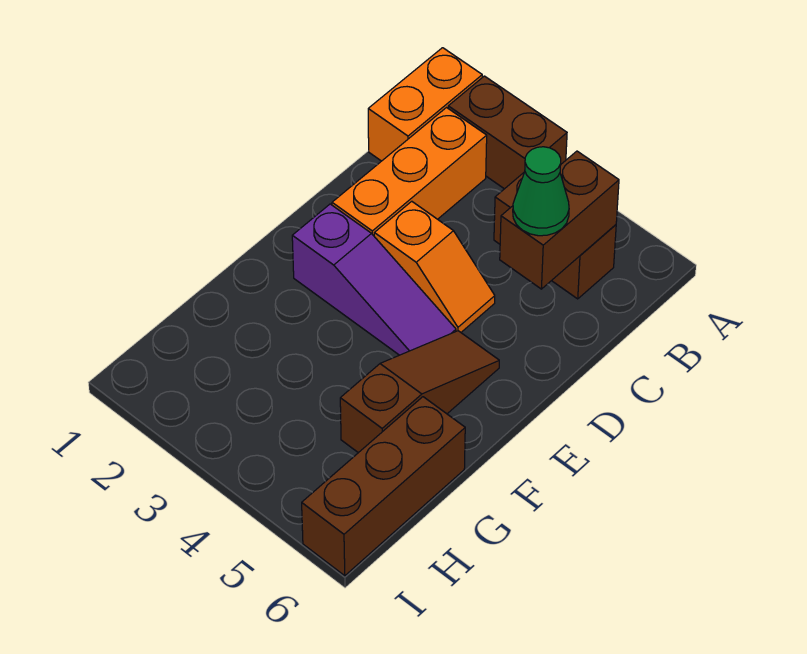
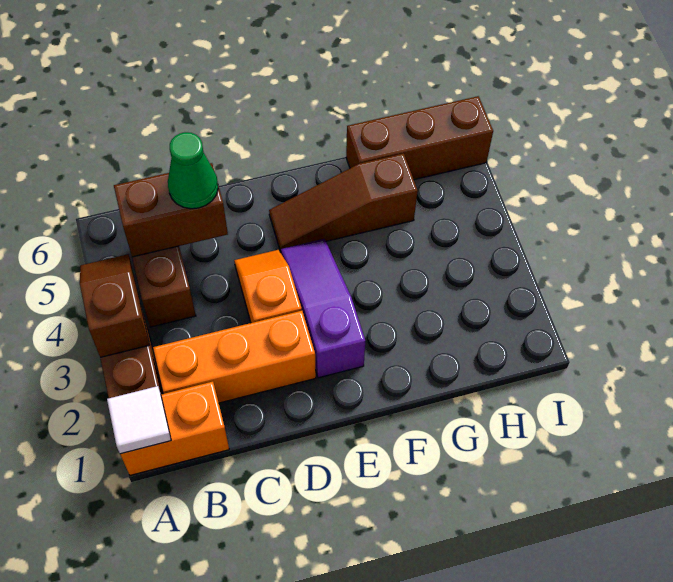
none -> white tile A1 level 2
none -> brown slope A3:A4 level 2 top 3

